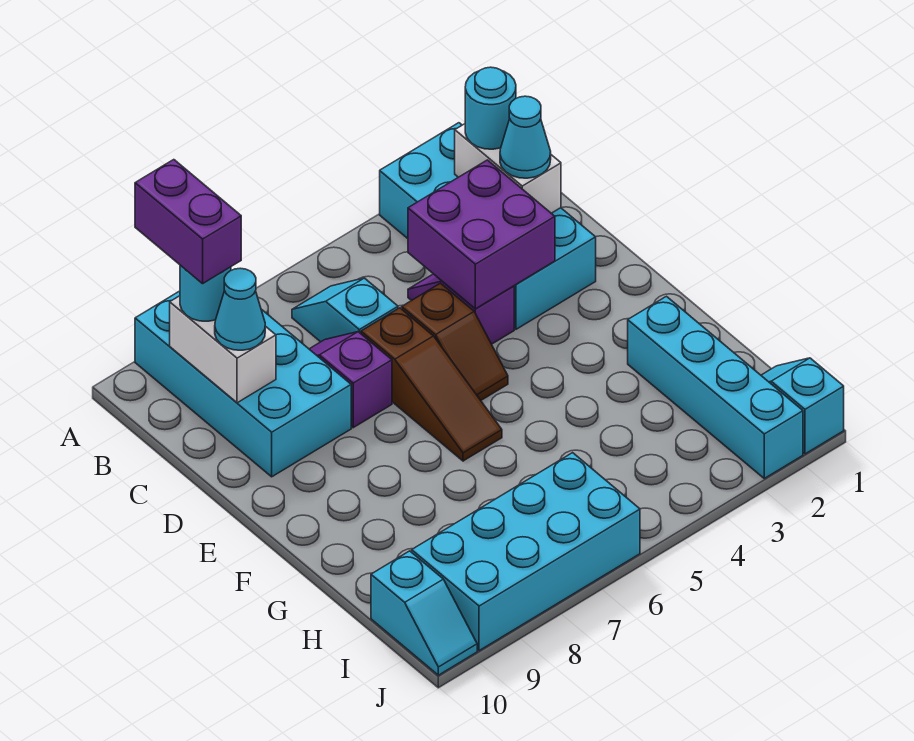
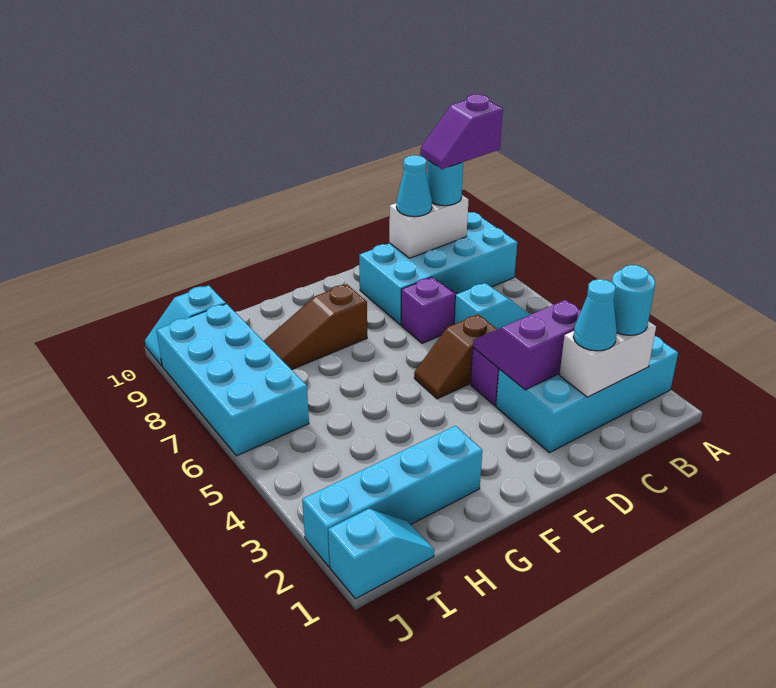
purple brick A9:B9 level 4 -> purple slope A9:B9 level 4 top A
purple brick C3:D4 level 2 -> purple slope C3:D4 level 2 top 3
brown slope D6:F6 level 1 top D -> brown slope F8:H8 level 1 top F

